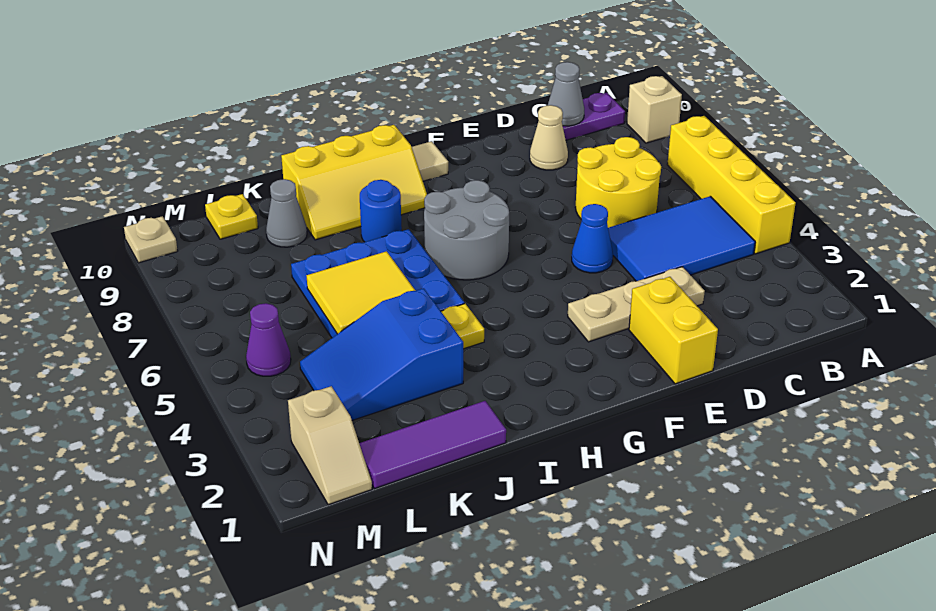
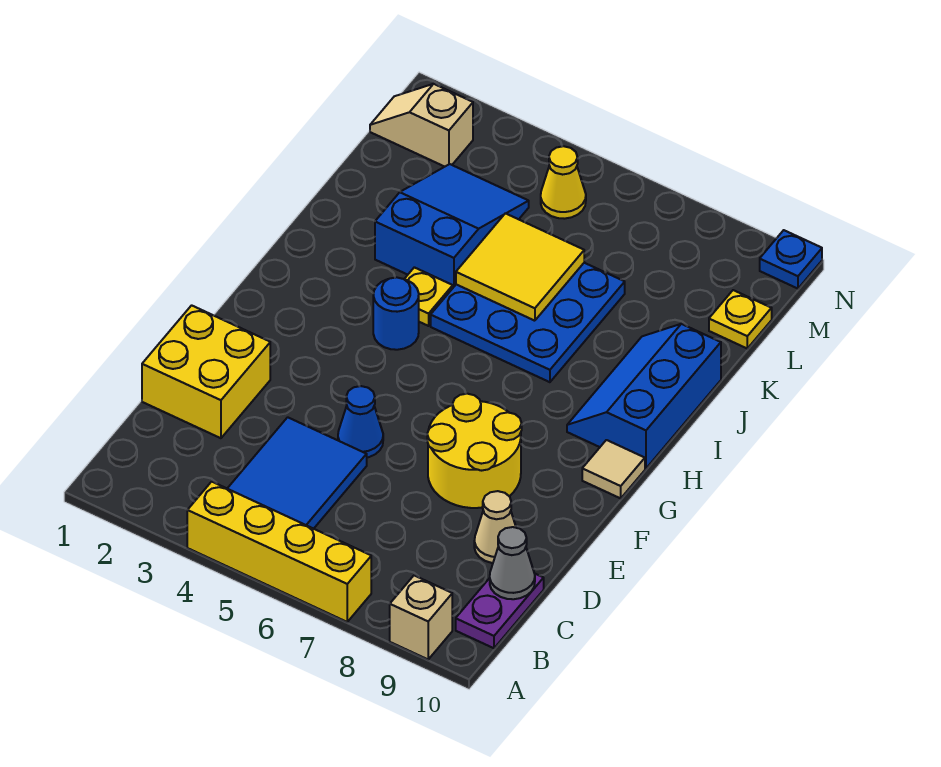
yellow round brick C6:D7 level 1 -> yellow round brick E7:F8 level 1
tan plate D3:F3 level 1 -> none
yellow brick E1:E2 level 1 -> yellow brick D1:E2 level 1
grey round brick G6:H7 level 1 -> none
yellow slope H9:J10 level 1 top 10 -> blue slope H9:J10 level 1 top 10
blue round brick I8 level 1 -> blue round brick H4 level 1
purple tile J1:L1 level 1 -> none
grey cone K9 level 1 -> none
purple cone M5 level 1 -> yellow cone M5 level 1
tan plate N10 level 1 -> blue plate N10 level 1

